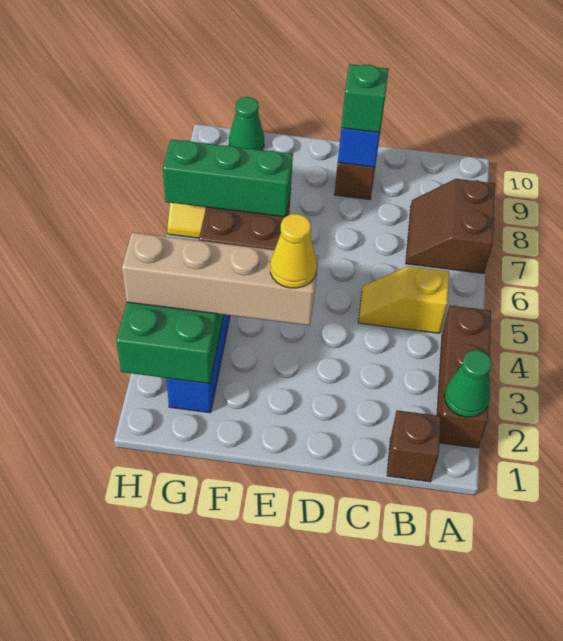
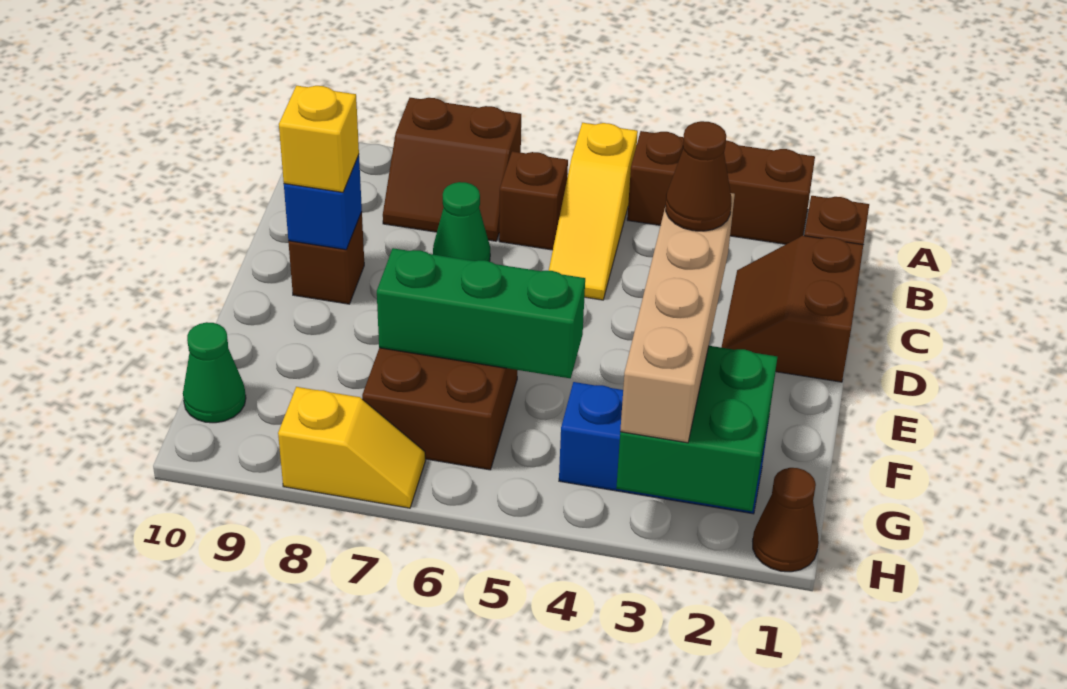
green cone A2 level 2 -> green cone C7 level 1
yellow slope B5:C5 level 1 top B -> yellow slope A5:C5 level 1 top A
none -> brown brick B6 level 1
none -> brown slope C1:D2 level 1 top 1
green brick D9 level 3 -> yellow brick D9 level 3
yellow cone E3 level 4 -> brown cone E3 level 4
green brick F7:H7 level 2 -> green brick F5:F7 level 2
none -> brown cone H1 level 1

